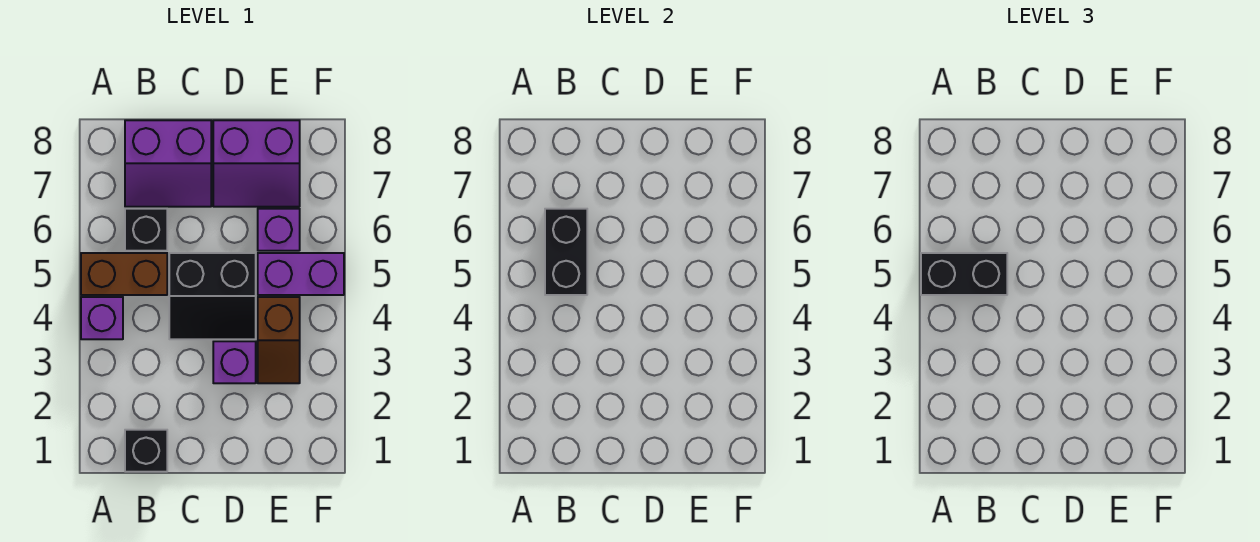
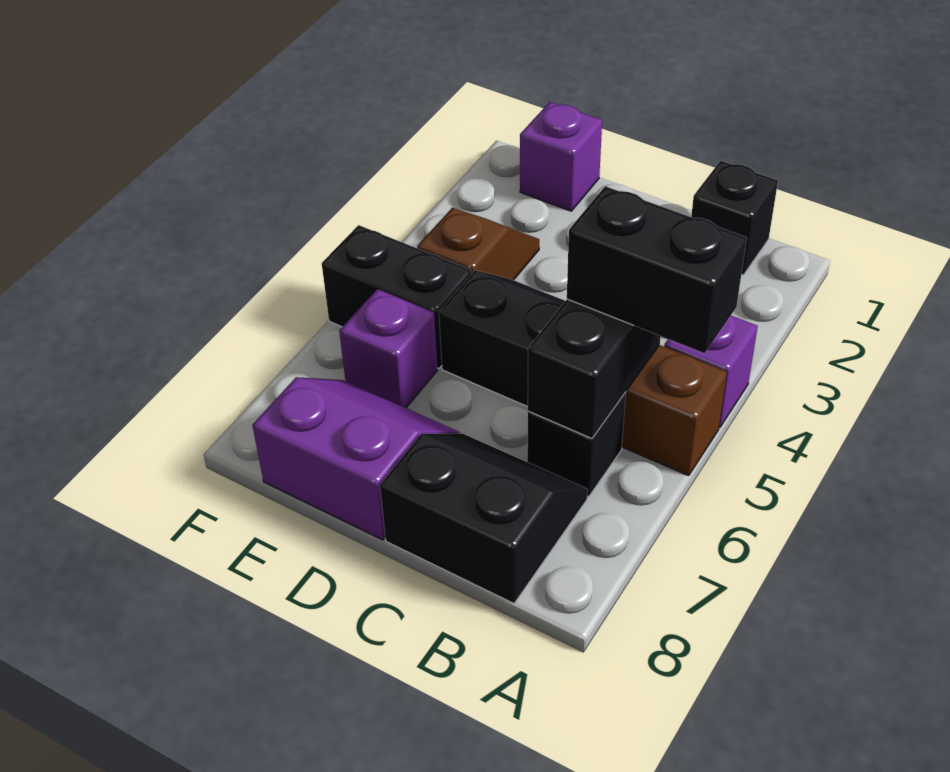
purple slope B7:C8 level 1 top 8 -> black slope B7:C8 level 1 top 8
purple brick D3 level 1 -> purple brick E1 level 1
purple brick E5:F5 level 1 -> black brick E5:F5 level 1

